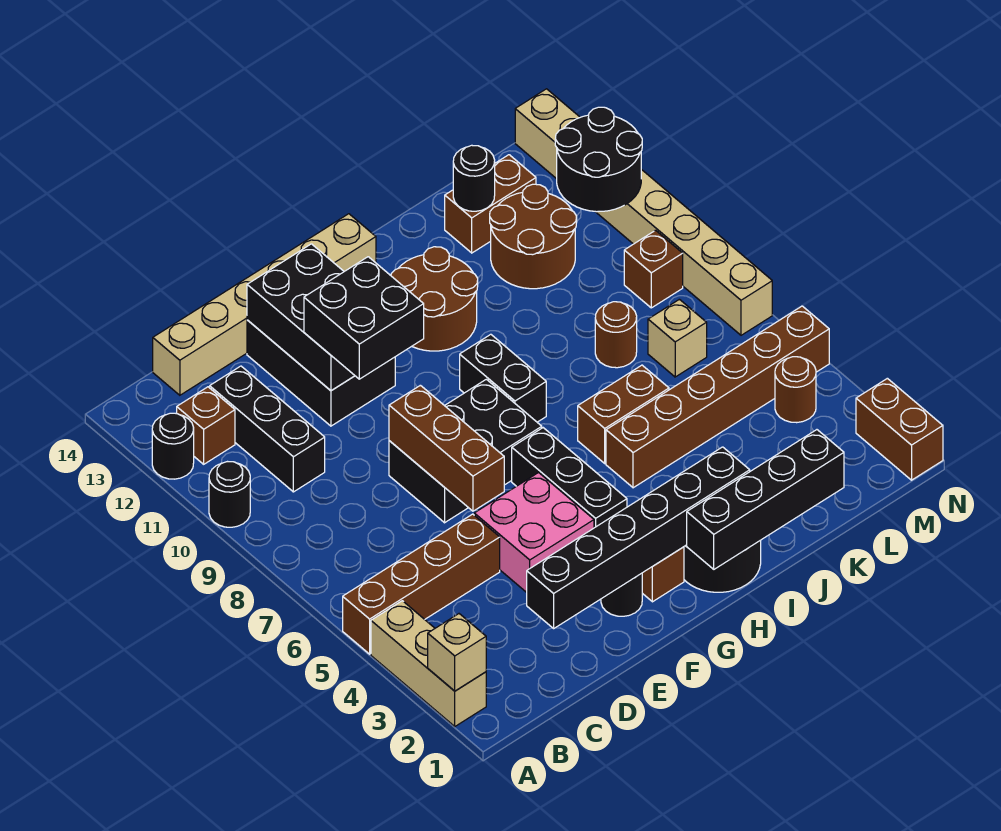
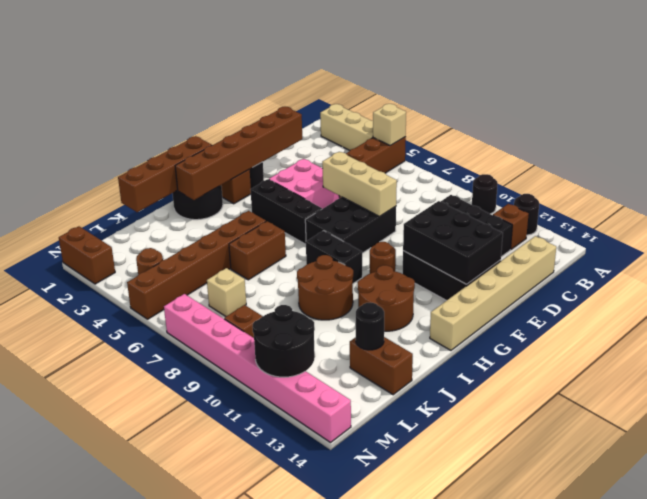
tan brick A2 level 2 -> tan brick A5 level 2
black brick D2:I2 level 2 -> brown brick D2:I2 level 2
brown brick E6:E8 level 2 -> tan brick E6:E8 level 2
black brick E10:F11 level 3 -> none
black brick H1:K1 level 2 -> brown brick H1:K1 level 2
brown round brick K8 level 1 -> brown round brick G10 level 1
brown round brick K11:L12 level 1 -> brown round brick I9:J10 level 1
brown brick K13:L13 level 1 -> brown brick K13:K14 level 1
tan brick N7:N14 level 1 -> pink brick N7:N14 level 1

